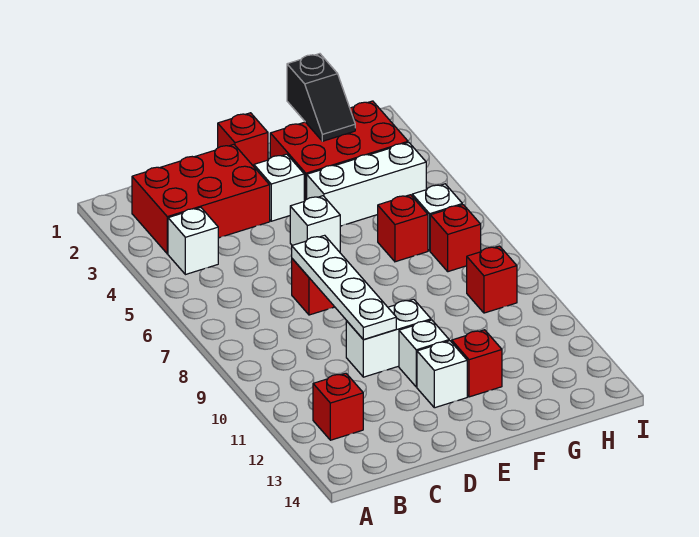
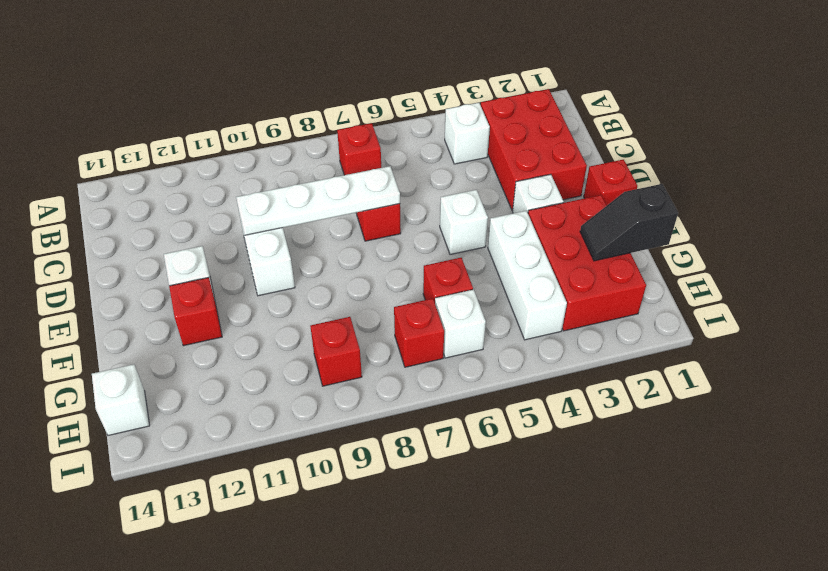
red brick B12 level 1 -> red brick B7 level 1
white brick E11 level 1 -> white brick H14 level 1

